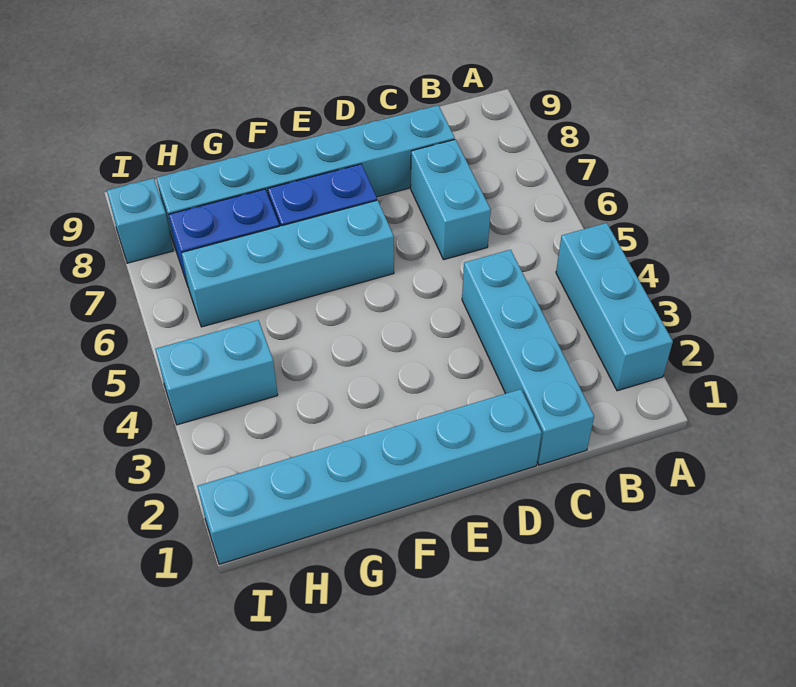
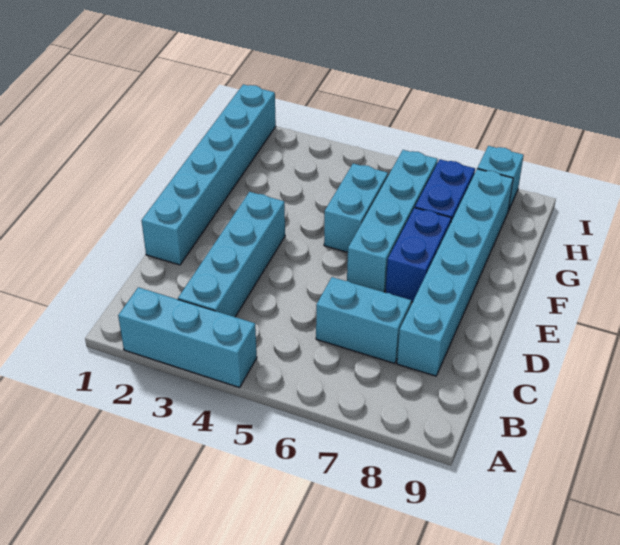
cyan brick C1:C4 level 1 -> cyan brick B3:E3 level 1
cyan brick H4:I4 level 1 -> cyan brick F5:G5 level 1

